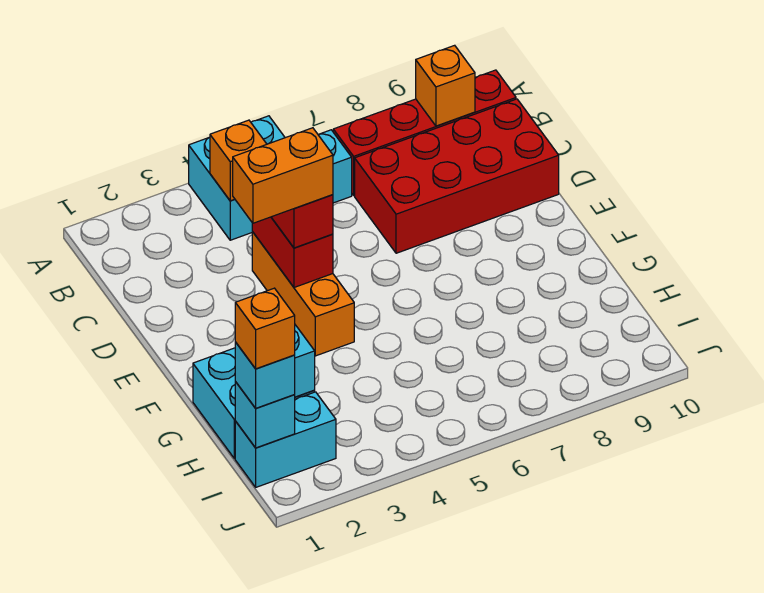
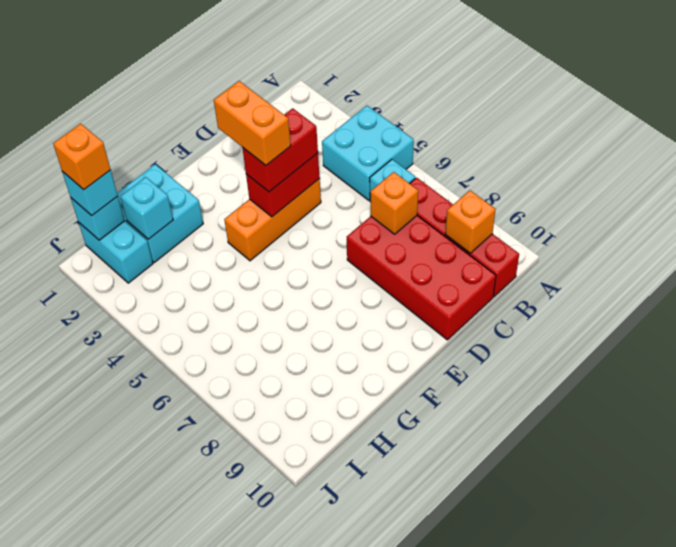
orange brick B4 level 2 -> orange brick C7 level 2

